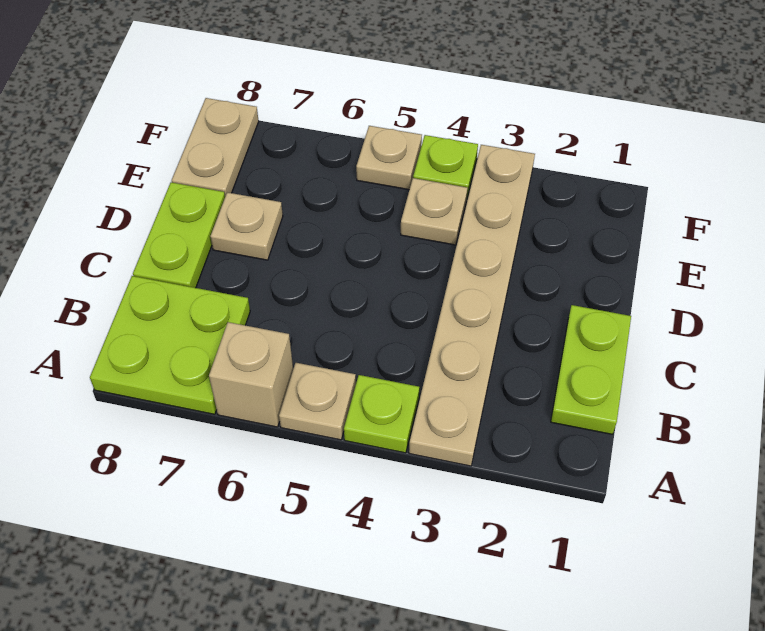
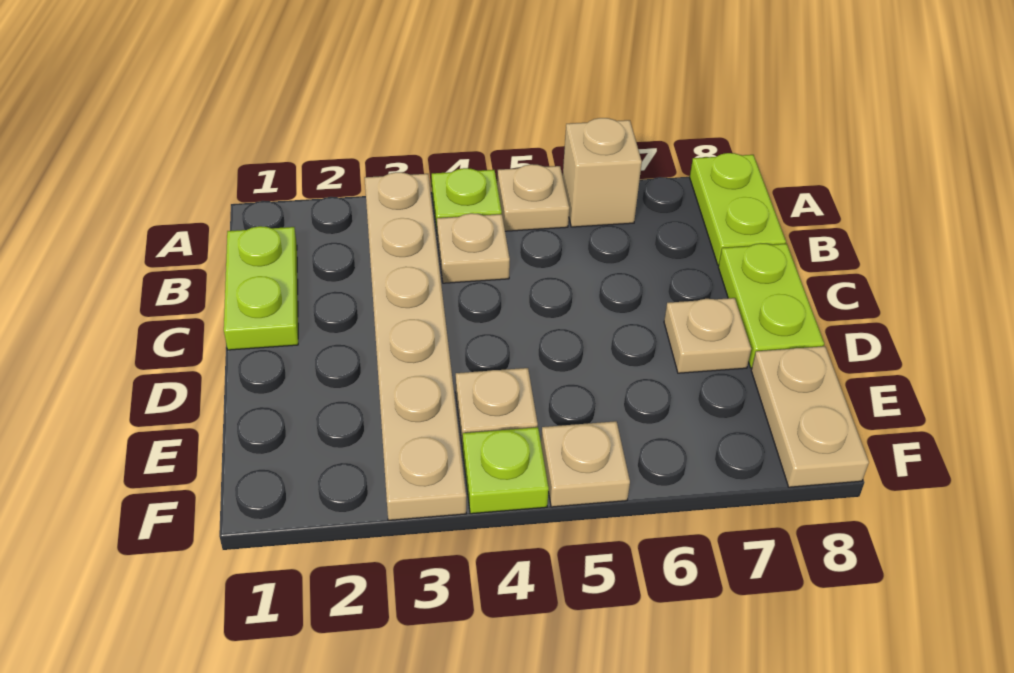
lime plate A7:B8 level 1 -> lime plate A8:B8 level 1
none -> tan plate B4 level 1

